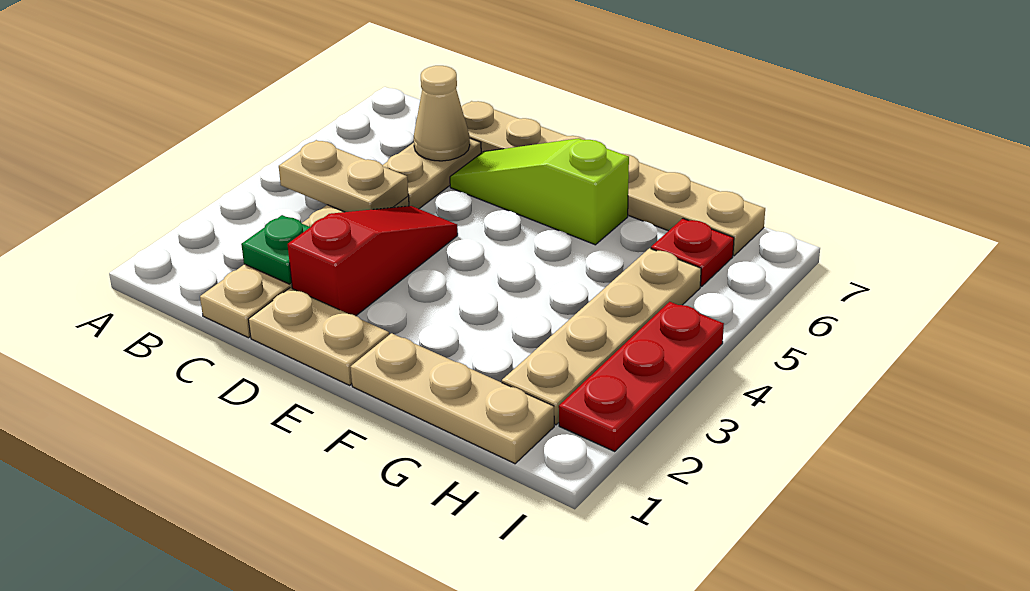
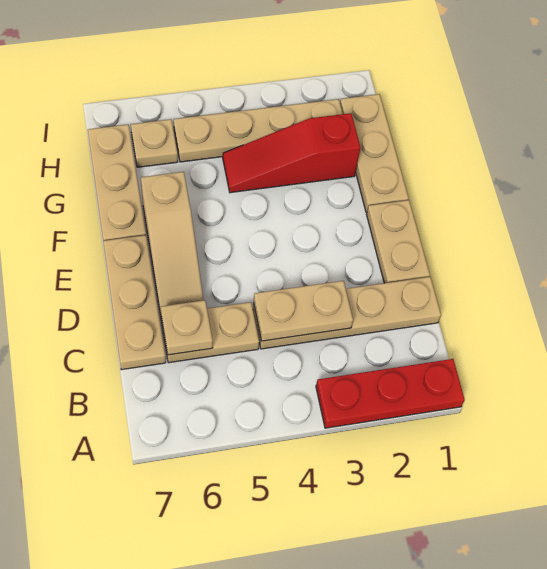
tan plate B4:C4 level 2 -> tan plate C3:C4 level 2
green plate C2 level 2 -> none
tan cone C6 level 2 -> tan plate C6 level 2
red slope D2:D4 level 1 top 2 -> red slope G2:G4 level 1 top 2
lime slope D6:F6 level 1 top F -> tan slope D6:F6 level 1 top F
red plate H6 level 1 -> tan plate H6 level 1
red plate I2:I4 level 1 -> red plate A1:A3 level 1

